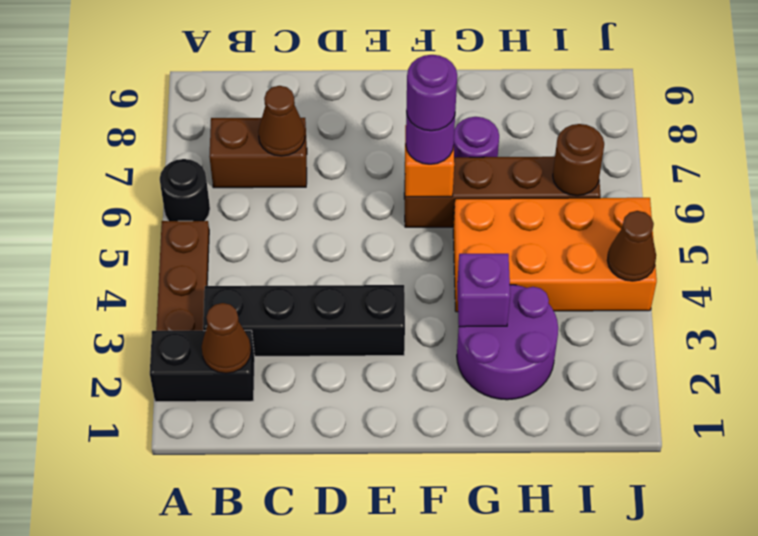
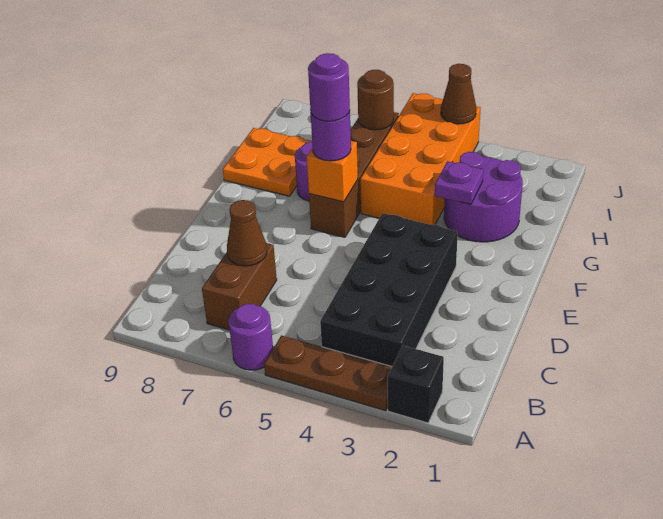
black brick A2:B2 level 1 -> black brick A2 level 1
black round brick A6 level 1 -> purple round brick A6 level 1
brown cone B2 level 2 -> none
black brick B3:E3 level 1 -> black brick B3:E4 level 1
purple brick G3 level 2 -> purple plate G3 level 2
none -> orange plate G8:H9 level 1

